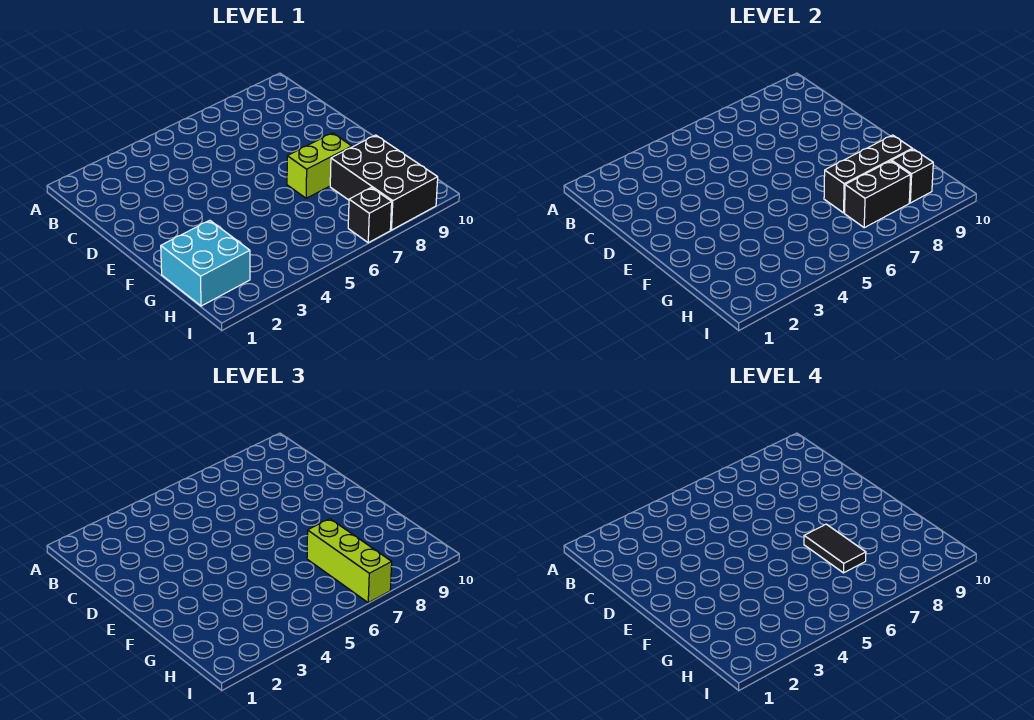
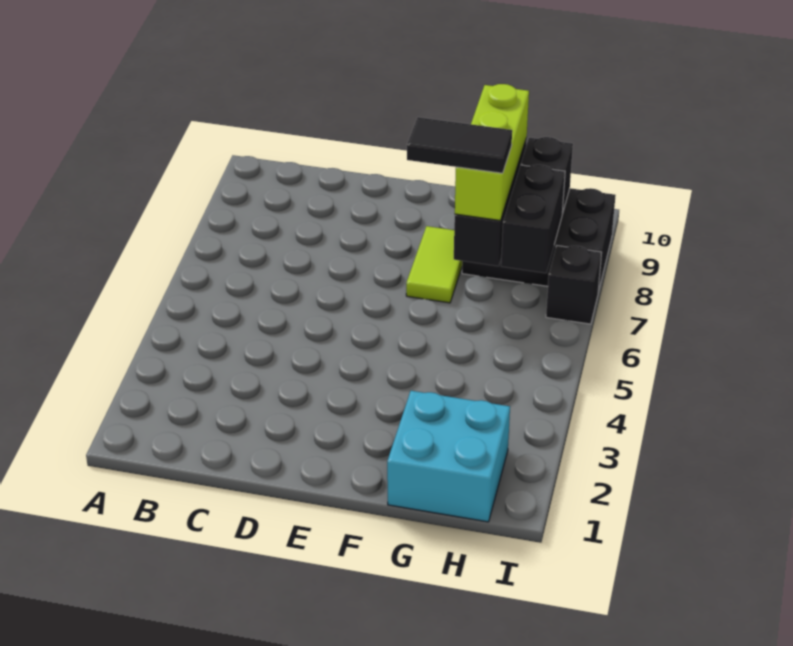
lime brick F7:F8 level 1 -> lime tile F7:F8 level 1
lime brick G7:I7 level 3 -> lime brick G7:G9 level 3

